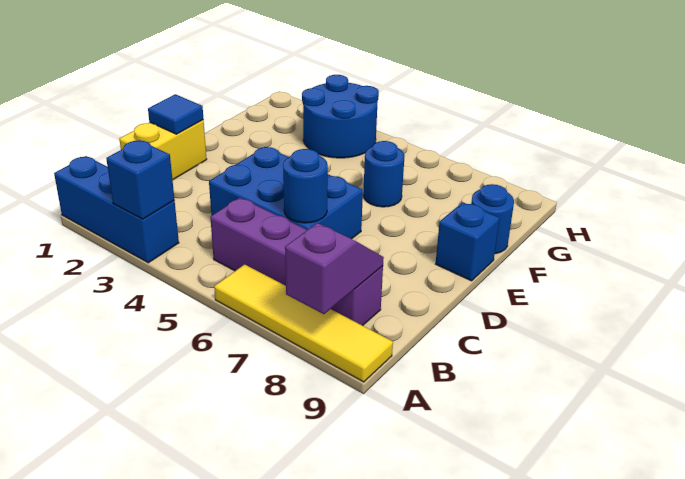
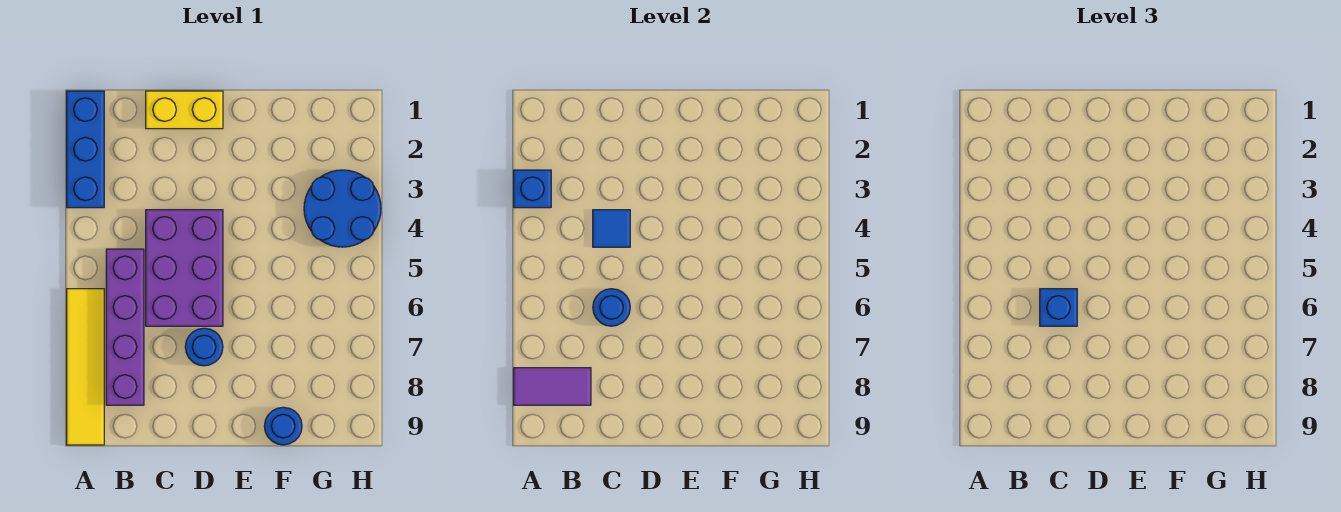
purple slope A8:B8 level 2 top A -> purple tile A8:B8 level 2
blue brick C4:D6 level 1 -> purple brick C4:D6 level 1
blue tile D1 level 2 -> blue tile C4 level 2
blue brick E9 level 1 -> blue brick C6 level 3
blue round brick F6 level 1 -> blue round brick D7 level 1

